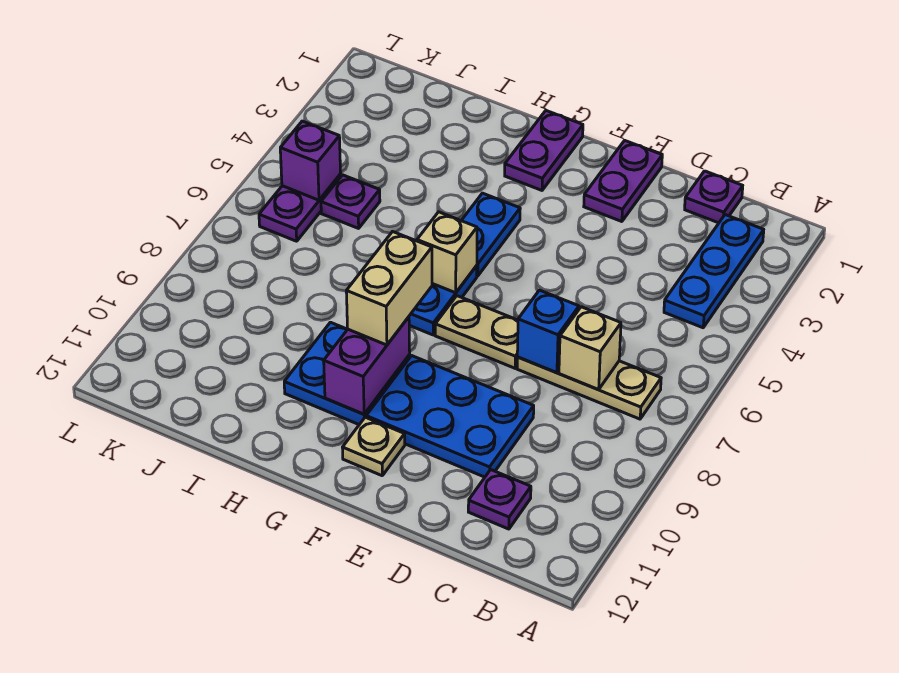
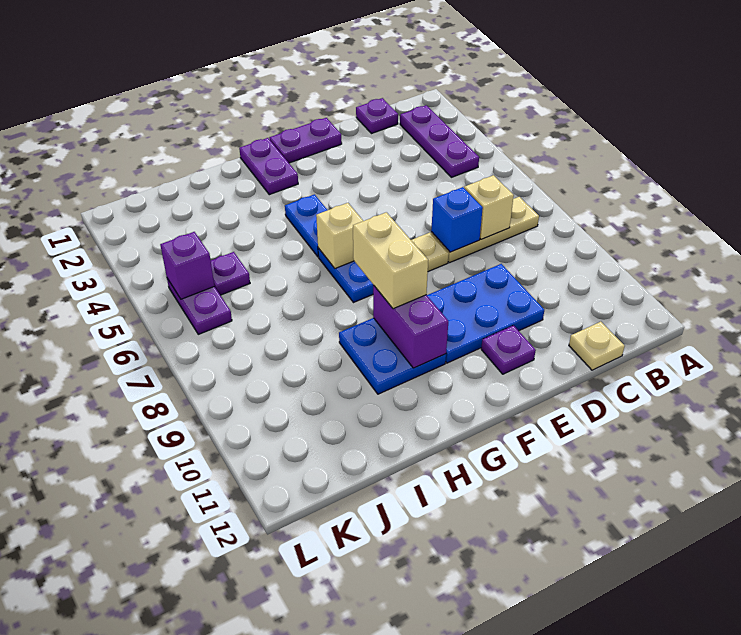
blue plate B2:B4 level 1 -> purple plate B2:B4 level 1
purple plate C11 level 1 -> purple plate E11 level 1
purple plate E1:E2 level 1 -> purple plate E1:F1 level 1
tan plate F11 level 1 -> tan plate C12 level 1

